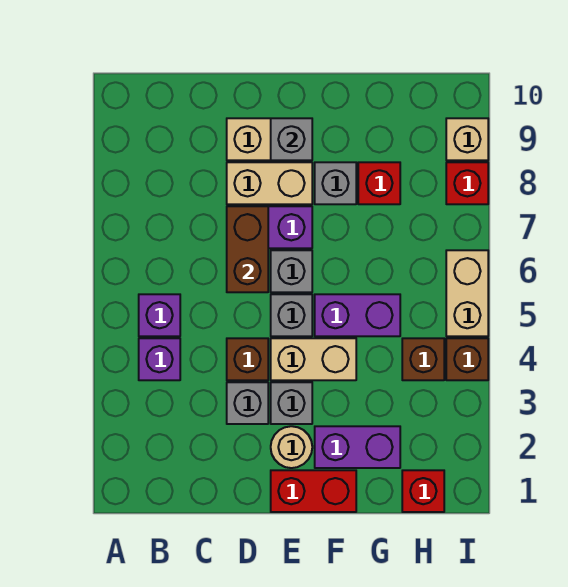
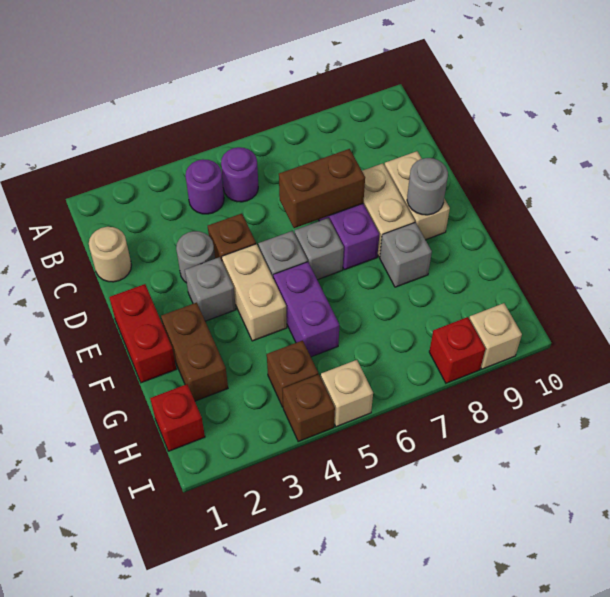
purple brick B4 level 1 -> purple round brick B4 level 1
purple brick B5 level 1 -> purple round brick B5 level 1
grey brick D3 level 1 -> grey round brick D3 level 1
tan round brick E2 level 1 -> tan round brick C1 level 1
grey brick E9 level 2 -> grey round brick E9 level 2
purple brick F2:G2 level 1 -> brown brick F2:G2 level 1
red brick G8 level 1 -> none
tan brick I5:I6 level 1 -> tan brick I5 level 1

